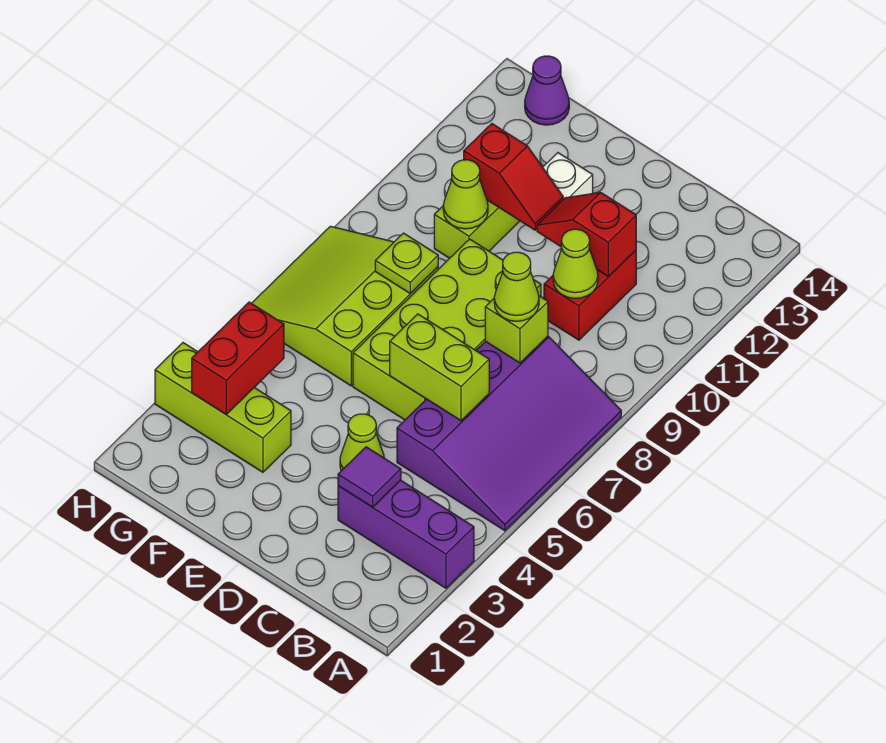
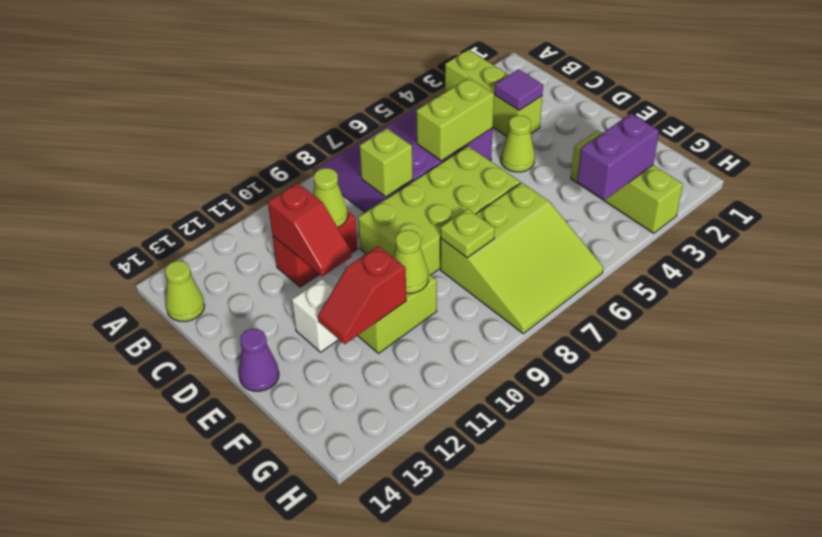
purple brick A3:C3 level 1 -> lime brick A3:C3 level 1
lime brick C6:D6 level 2 -> lime brick C5:C6 level 2
lime cone C8 level 3 -> lime cone B14 level 1
red slope E11:F11 level 2 top F -> red slope F11:F12 level 2 top 11
red brick G3:G4 level 2 -> purple brick G3:G4 level 2
purple cone G14 level 1 -> purple cone E14 level 1

